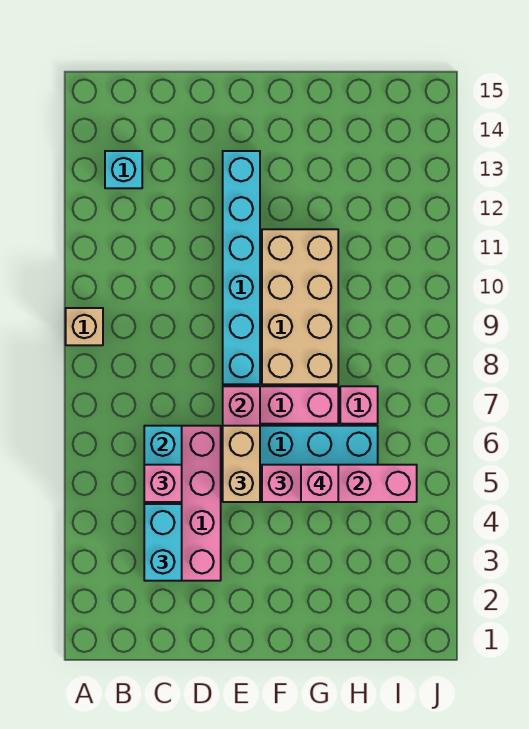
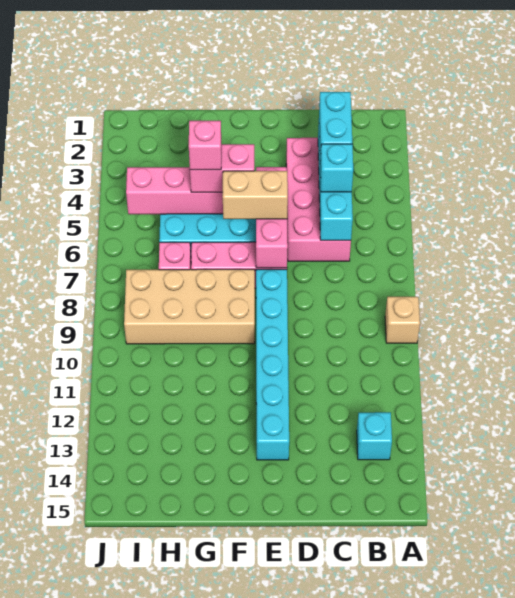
pink brick C5 level 3 -> cyan brick C5 level 3
tan brick E5:E6 level 3 -> tan brick E6:F6 level 3
tan brick F8:G11 level 1 -> tan brick F8:I9 level 1

